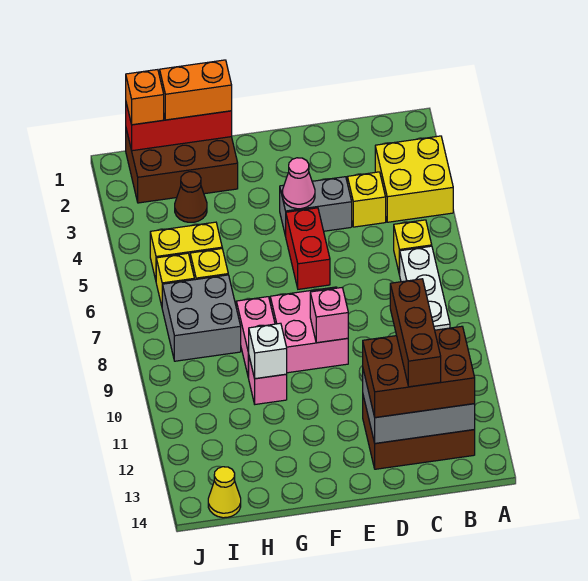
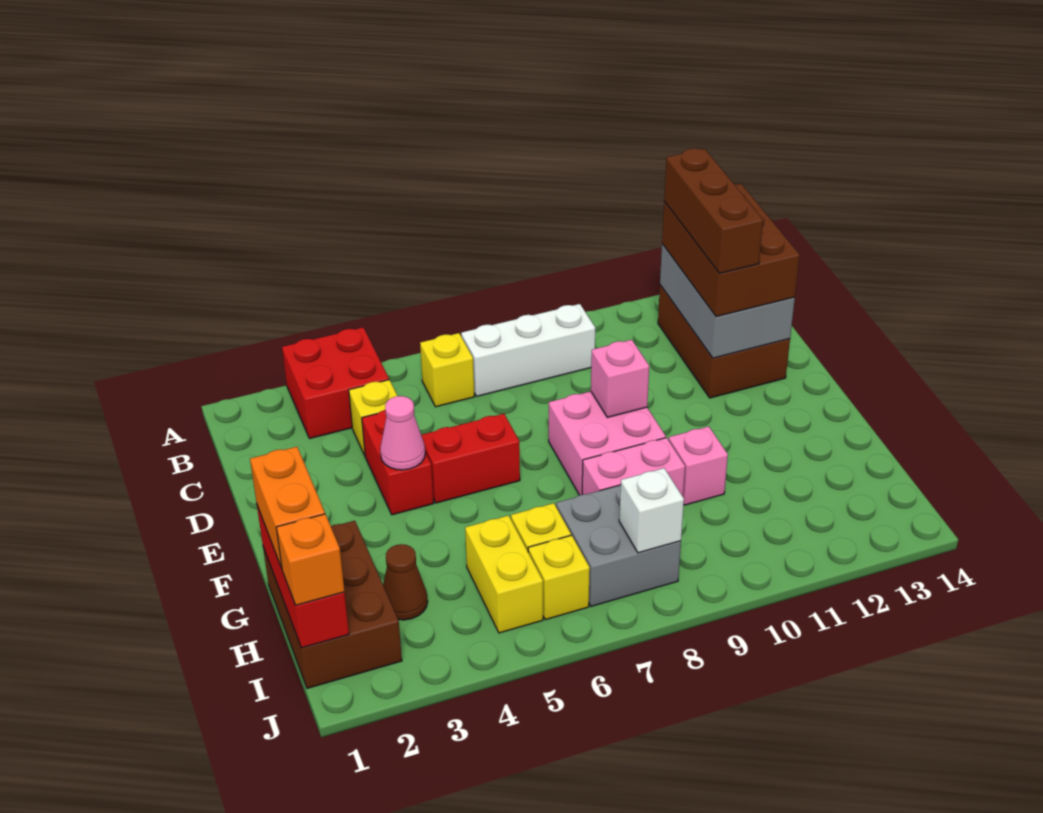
yellow brick A3:B4 level 1 -> red brick A3:B4 level 1
brown brick C11:C13 level 4 -> brown brick B12:D12 level 4
grey brick D4:E4 level 1 -> red brick D4:E4 level 1
white brick G10 level 2 -> white brick I8 level 2
yellow cone I14 level 1 -> none

